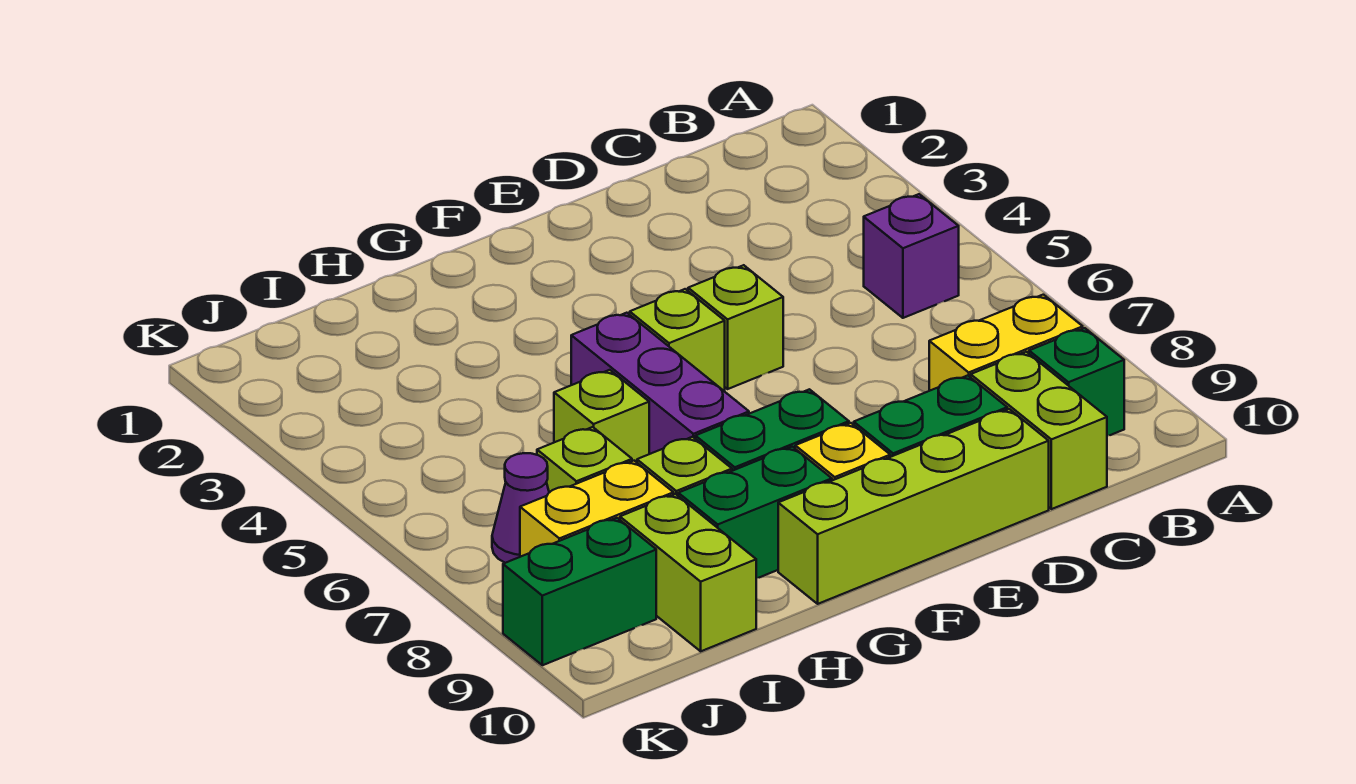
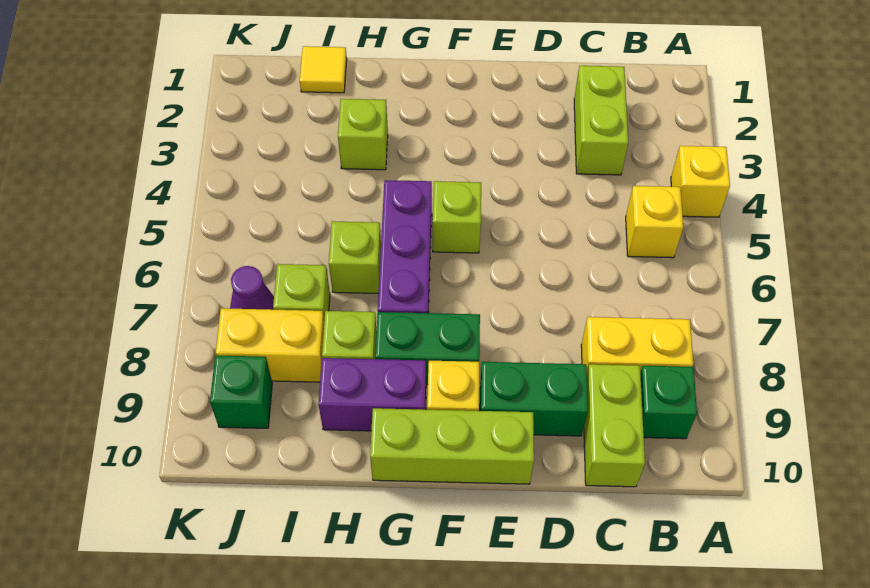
none -> yellow brick A4 level 1
purple brick B5 level 1 -> yellow brick B5 level 1
lime brick D10:G10 level 1 -> lime brick E10:G10 level 1
lime brick E5 level 1 -> lime brick H3 level 1
green brick G9:H9 level 1 -> purple brick G9:H9 level 1
none -> yellow tile I1 level 1
lime brick I9:I10 level 1 -> lime brick C2:C3 level 1
green brick J9:K9 level 1 -> green brick J9 level 1

